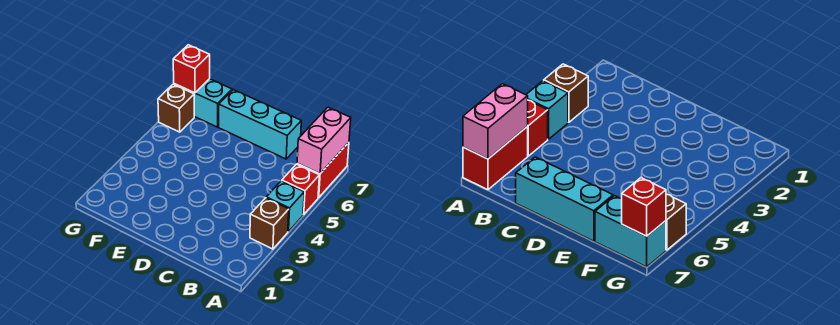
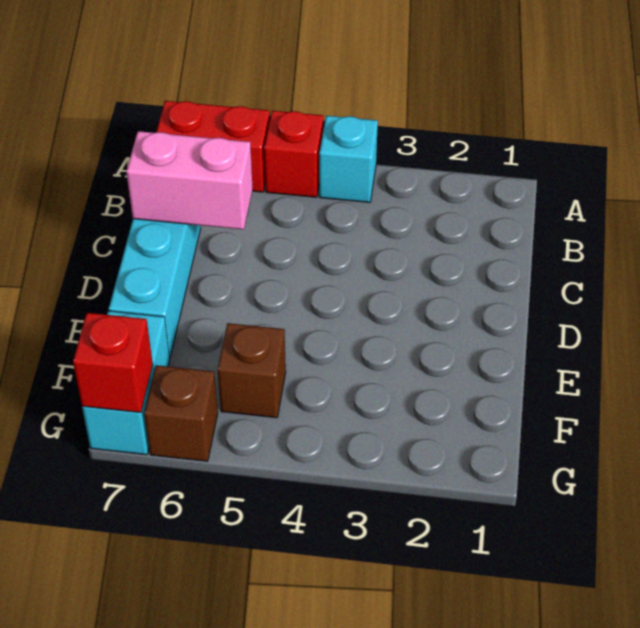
brown brick A3 level 1 -> brown brick F5 level 1
pink brick A6:A7 level 2 -> pink brick C6:C7 level 2

